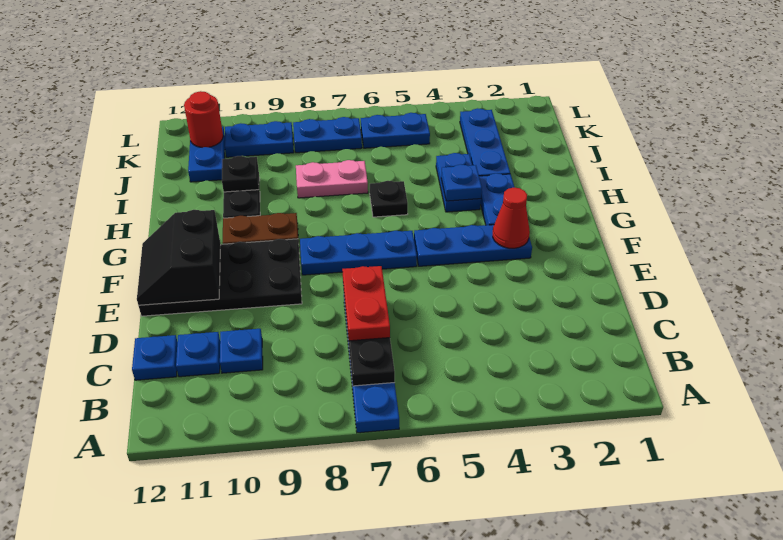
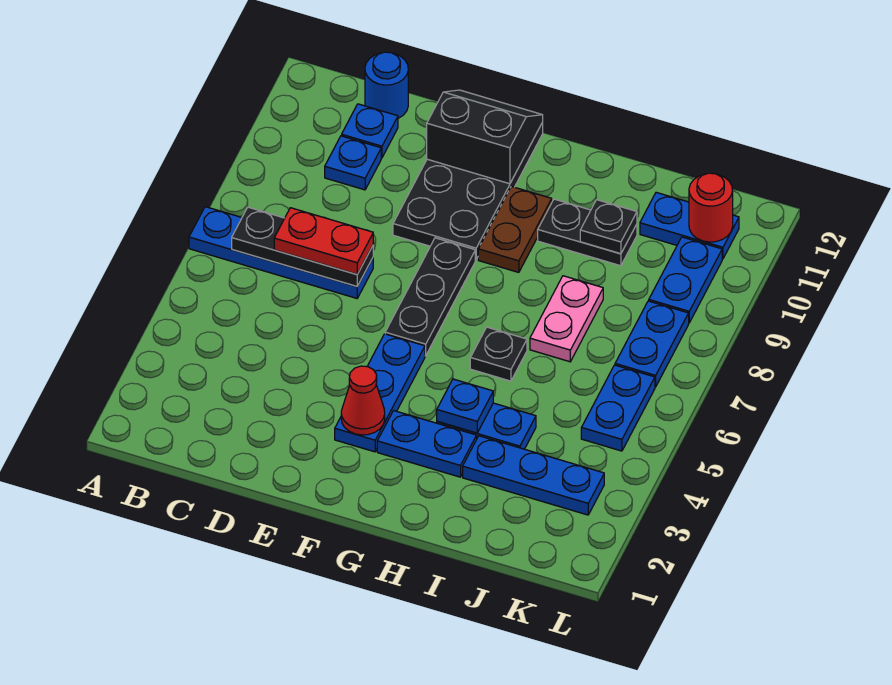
blue plate C12 level 1 -> blue round brick C12 level 1
blue plate F6:F8 level 1 -> black plate F6:F8 level 1

